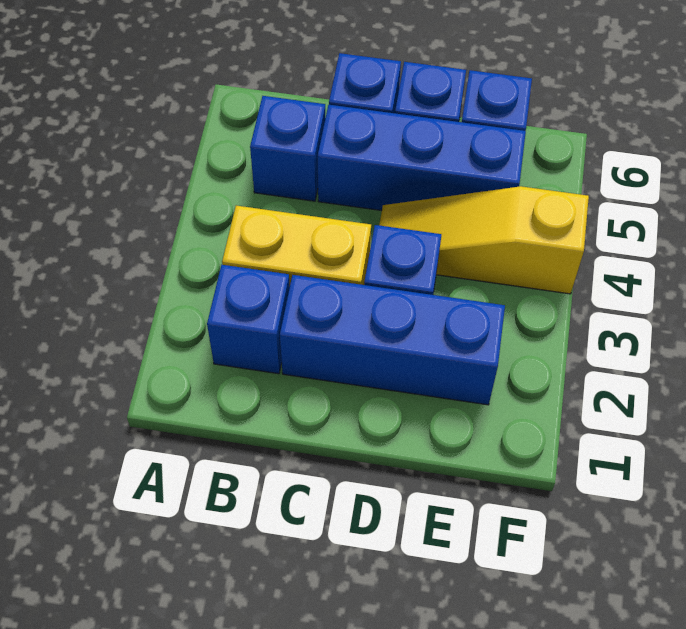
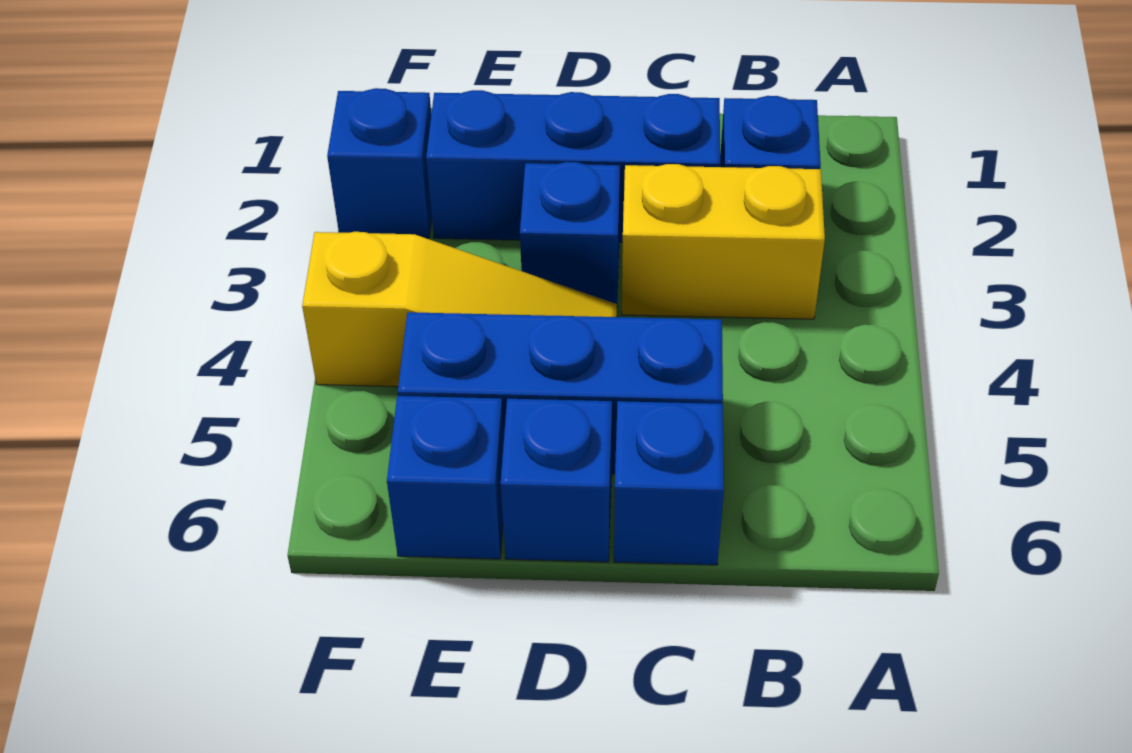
blue brick B5 level 1 -> blue brick F2 level 1

